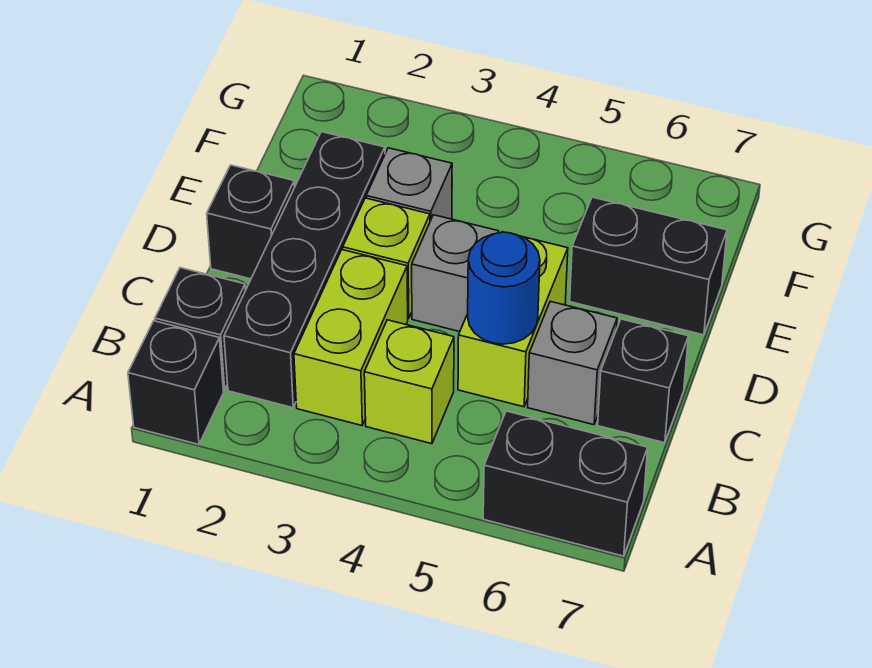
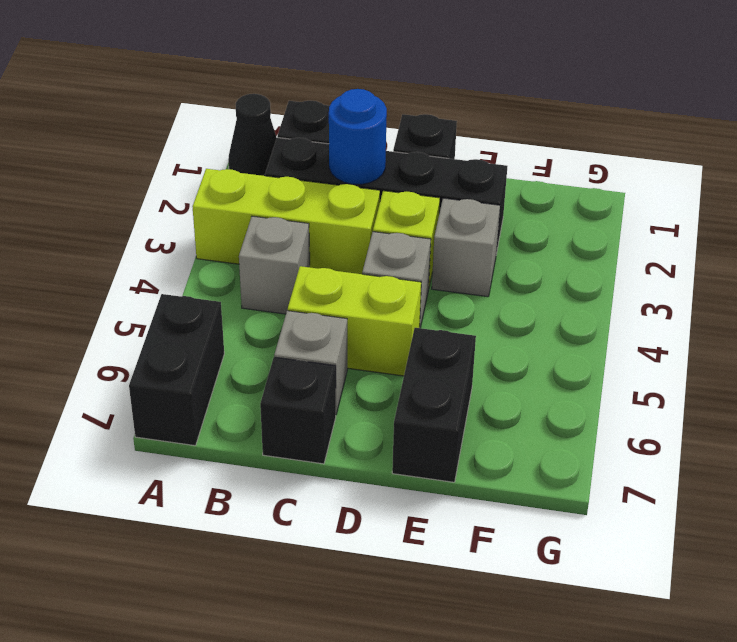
black brick A1 level 1 -> black cone A1 level 1
lime brick B3:C3 level 1 -> lime brick A3:C3 level 1
lime brick B4 level 1 -> grey brick B4 level 1
blue round brick C5 level 2 -> blue round brick C2 level 2

